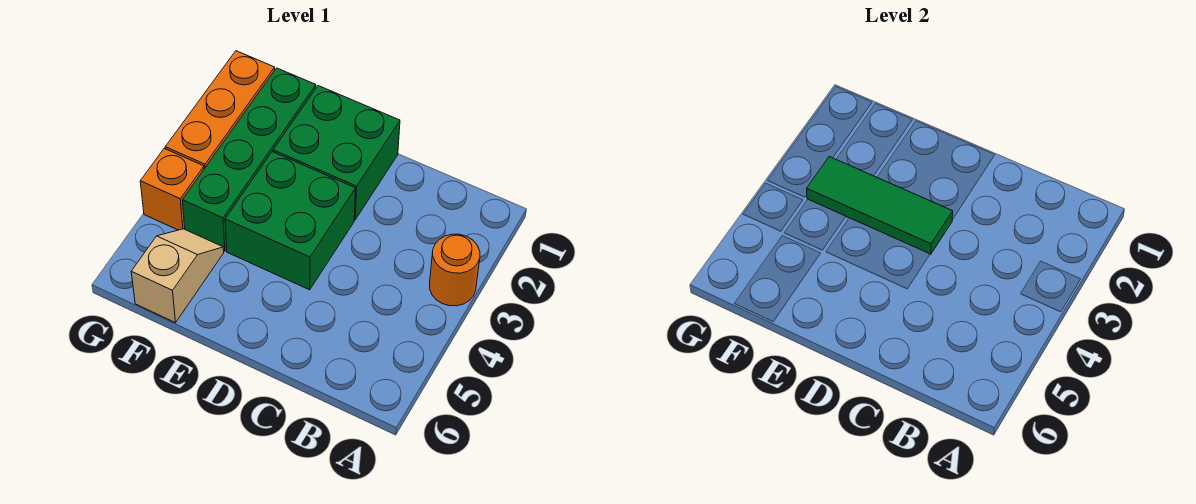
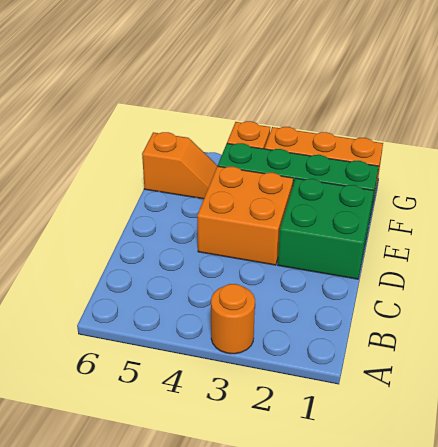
green brick D3:E4 level 1 -> orange brick D3:E4 level 1
green tile D3:F3 level 2 -> none
tan slope F5:F6 level 1 top 6 -> orange slope F5:F6 level 1 top 6

